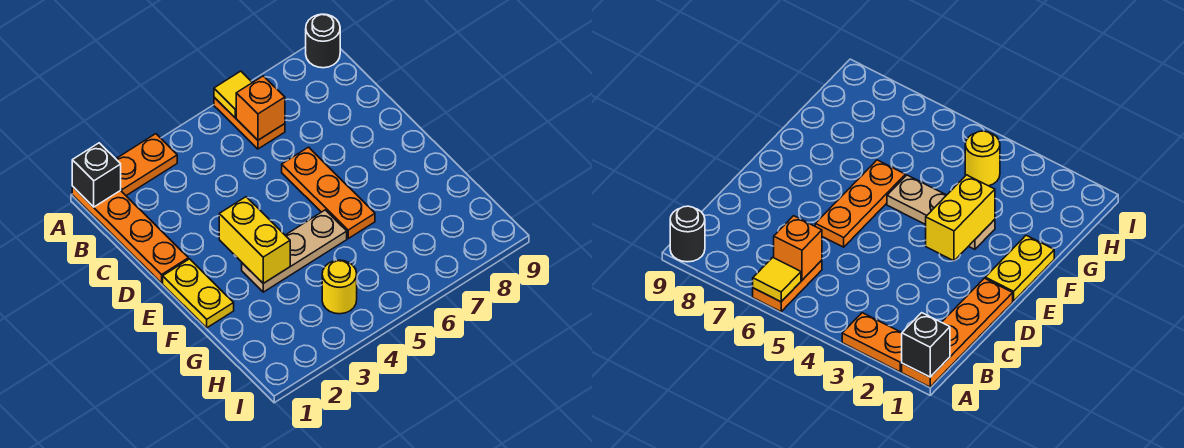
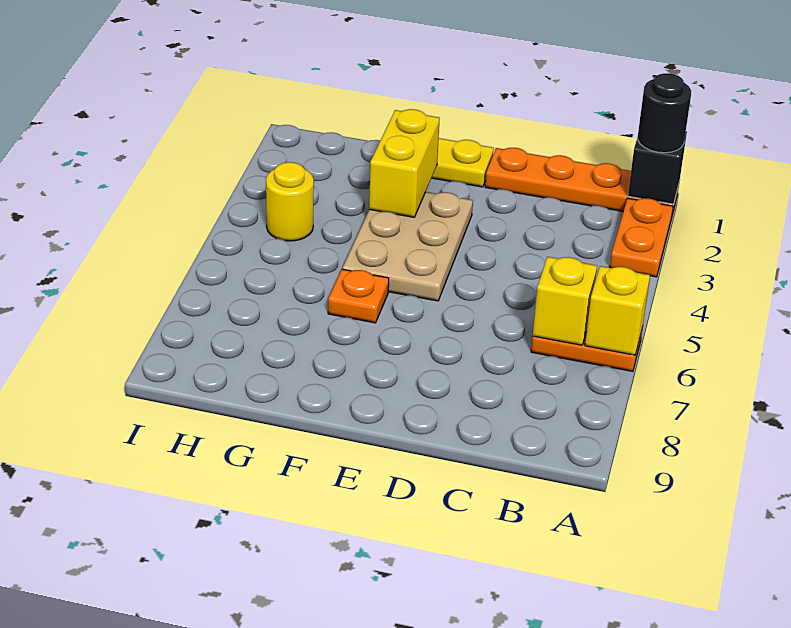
yellow tile A6 level 2 -> yellow brick A6 level 2
black round brick A9 level 1 -> black round brick A1 level 3
orange brick B6 level 2 -> yellow brick B6 level 2
orange plate D6:F6 level 1 -> orange plate F6 level 1
yellow brick E3:F3 level 2 -> yellow brick F2:F3 level 2
tan plate F3:F5 level 1 -> tan plate E3:F5 level 1

